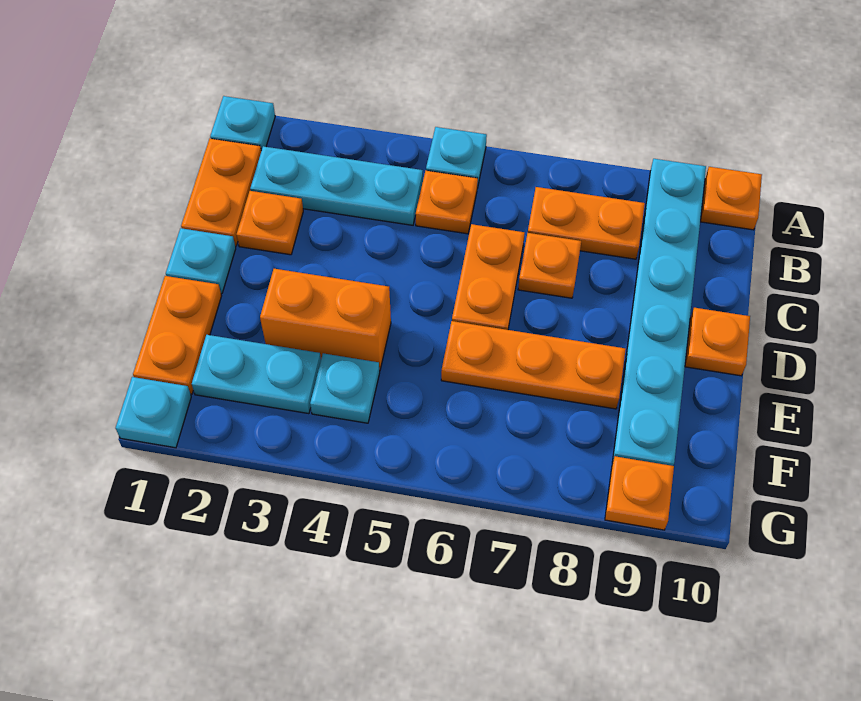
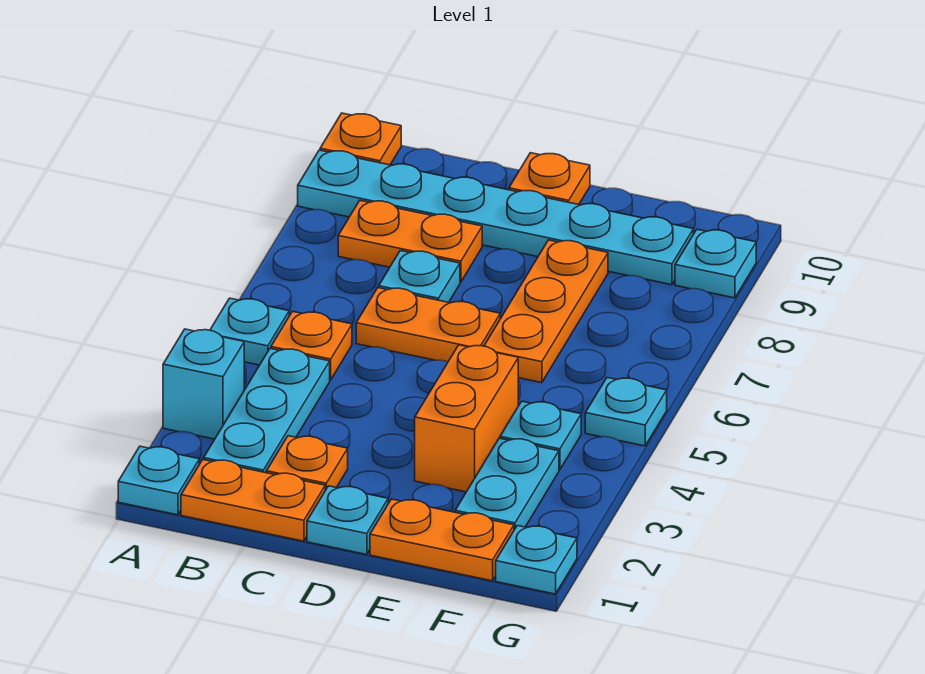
none -> cyan brick A3 level 1
orange plate B7:B8 level 1 -> orange plate B8:C8 level 1
orange plate C7 level 1 -> cyan plate C7 level 1
none -> cyan plate G5 level 1
orange plate G9 level 1 -> cyan plate G9 level 1

